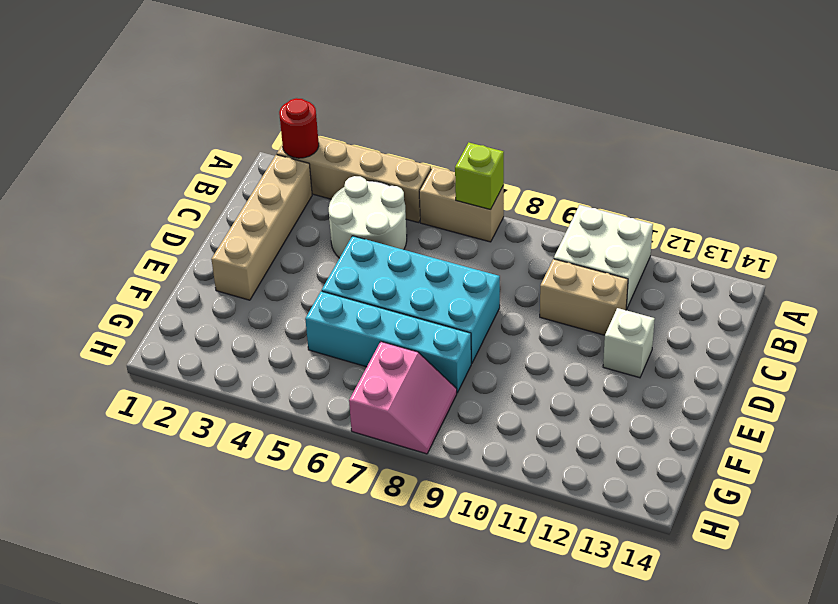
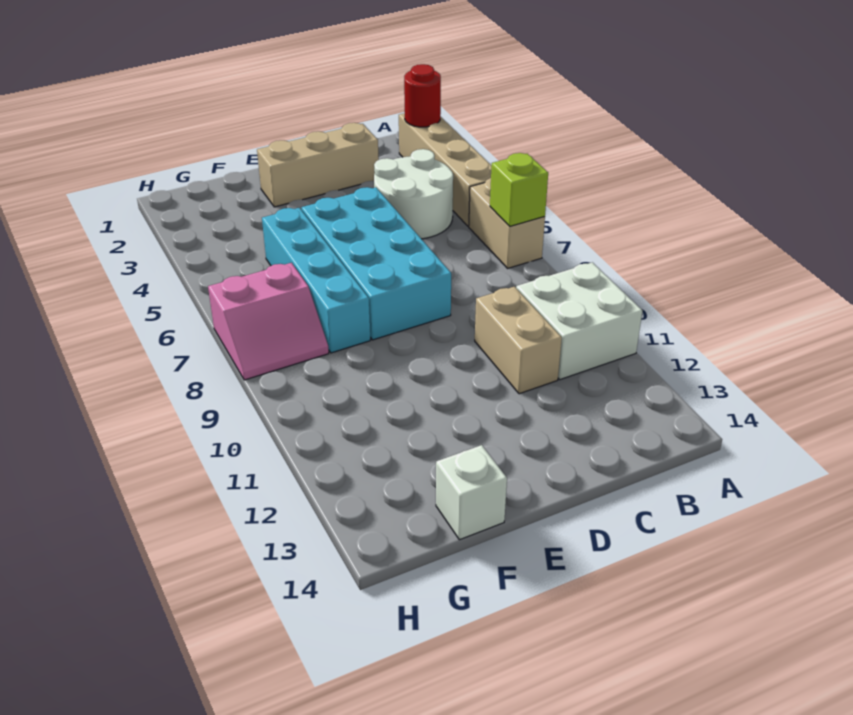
tan brick B2:E2 level 1 -> tan brick C2:E2 level 1
white brick D12 level 1 -> white brick F14 level 1

